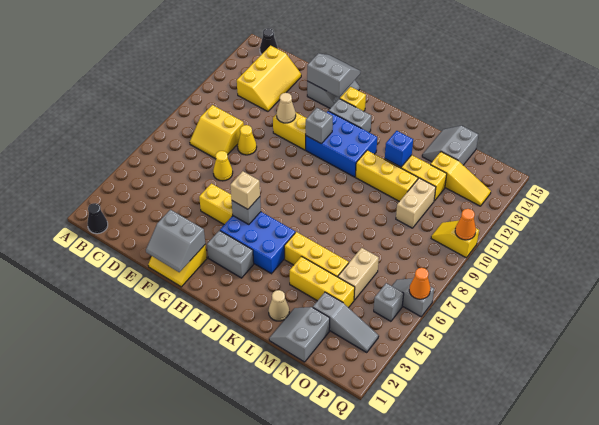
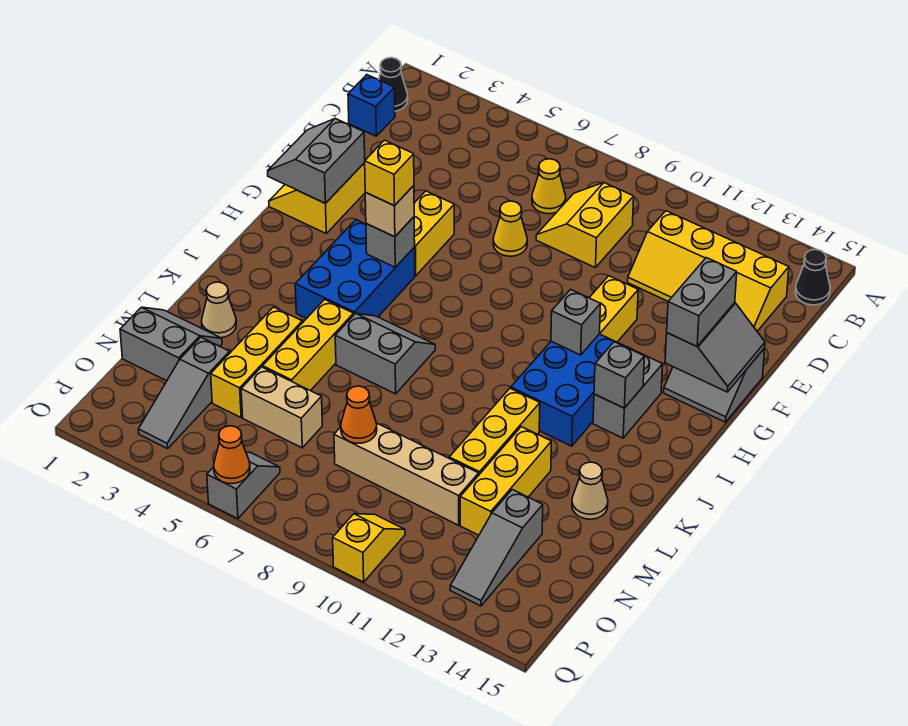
yellow slope C12:D14 level 1 top C -> yellow slope C11:D14 level 1 top C
yellow cone E9 level 1 -> yellow cone C7 level 1
tan cone F11 level 2 -> tan cone L14 level 1
grey brick H3:I3 level 1 -> grey brick F14:G14 level 3
yellow brick H14 level 1 -> yellow brick H5 level 4
blue brick L12 level 2 -> blue brick C1 level 1
grey slope M14:N15 level 1 top N -> grey slope J6:K7 level 1 top K
tan brick N10:N11 level 1 -> tan brick N8:N11 level 1
yellow slope N13:P13 level 1 top N -> grey slope N13:P13 level 1 top N
grey brick P5 level 1 -> grey brick I13 level 2
orange cone Q10 level 2 -> orange cone N8 level 2

